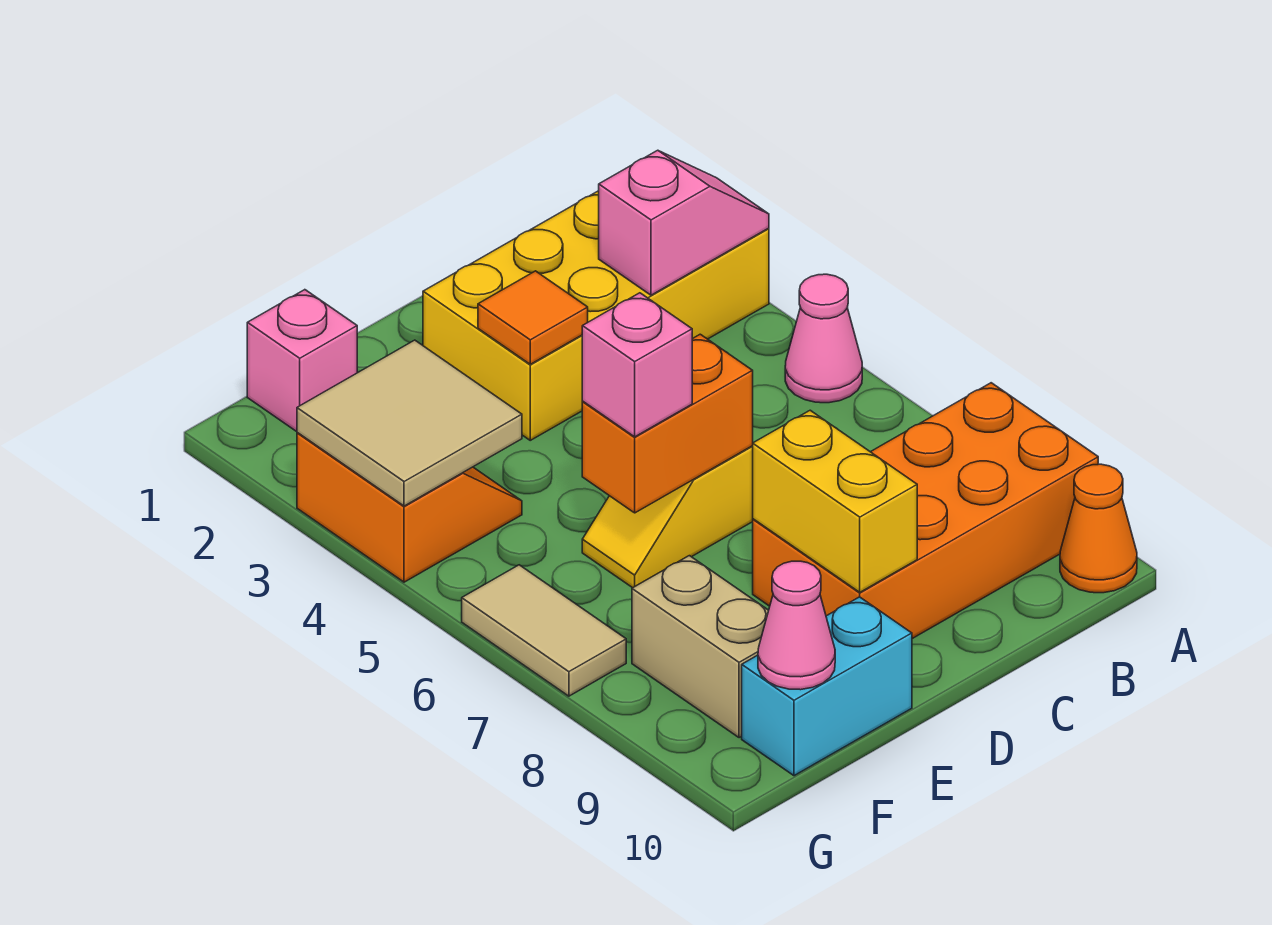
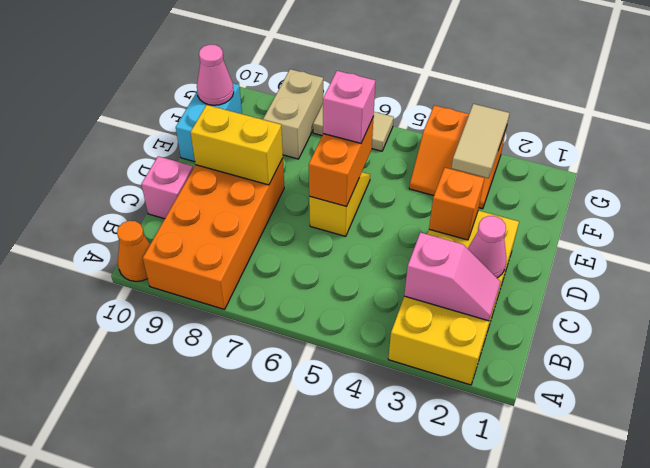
pink slope A3:B3 level 2 top B -> pink slope B2:B3 level 2 top 3
pink cone A5 level 1 -> pink cone C2 level 2
orange tile D3 level 2 -> orange brick D3 level 2
pink brick F1 level 1 -> pink brick C10 level 1
tan tile F3:G4 level 2 -> tan tile F3:G3 level 2
tan brick F8:F9 level 1 -> tan brick F8:G8 level 1

